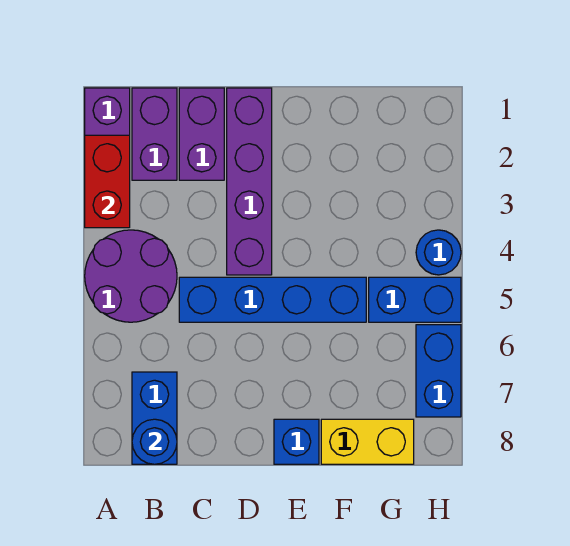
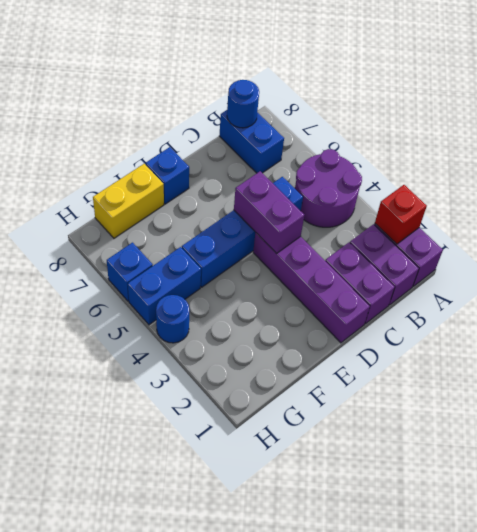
red brick A2:A3 level 2 -> red brick A2 level 2
none -> purple brick D4:D5 level 2
blue brick H6:H7 level 1 -> blue brick H6 level 1

